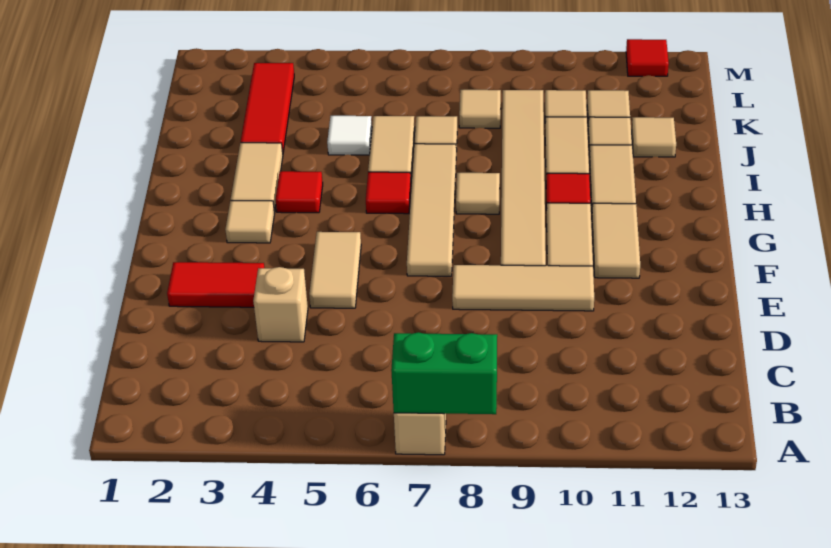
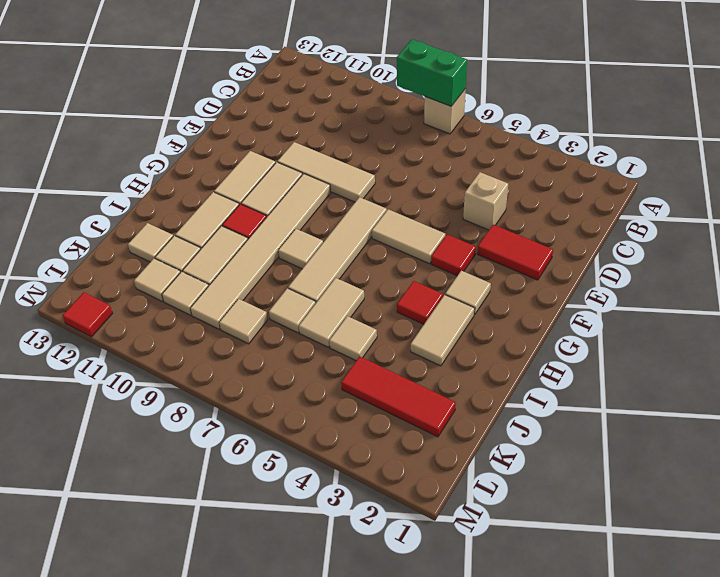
tan tile E5:F5 level 1 -> tan tile F5:F6 level 1
red tile H6 level 1 -> red tile F4 level 1
red tile J3:L3 level 1 -> red tile K2:K4 level 1
white tile J5 level 1 -> tan tile J5 level 1

